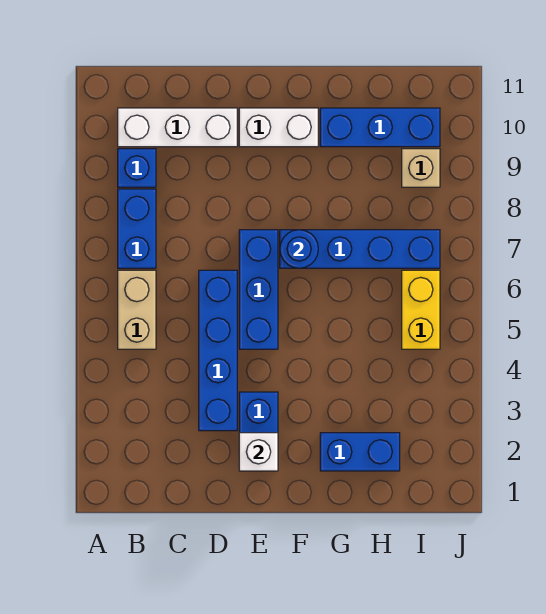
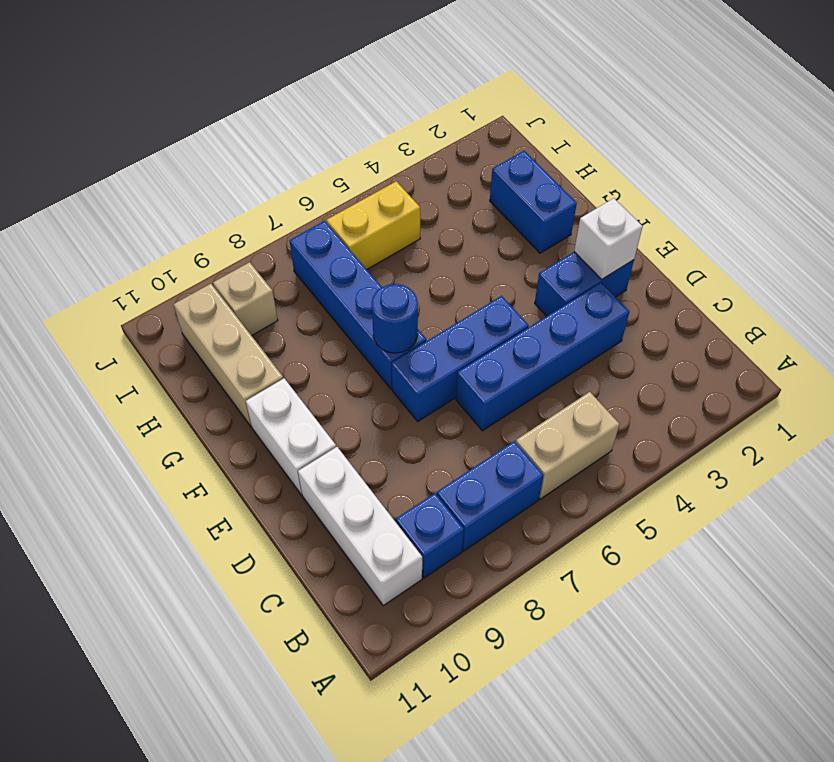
blue brick G10:I10 level 1 -> tan brick G10:I10 level 1

